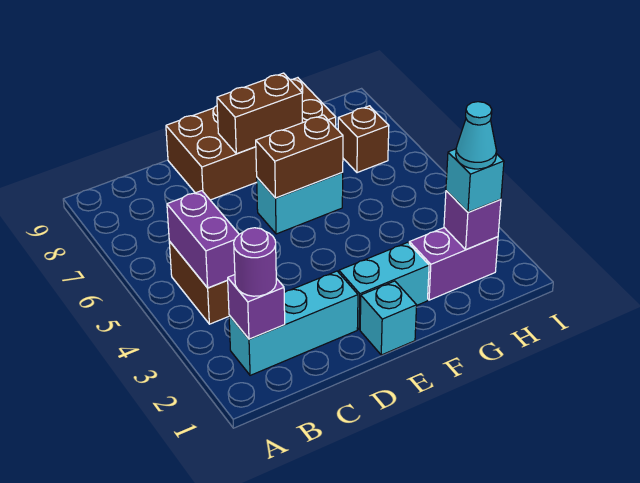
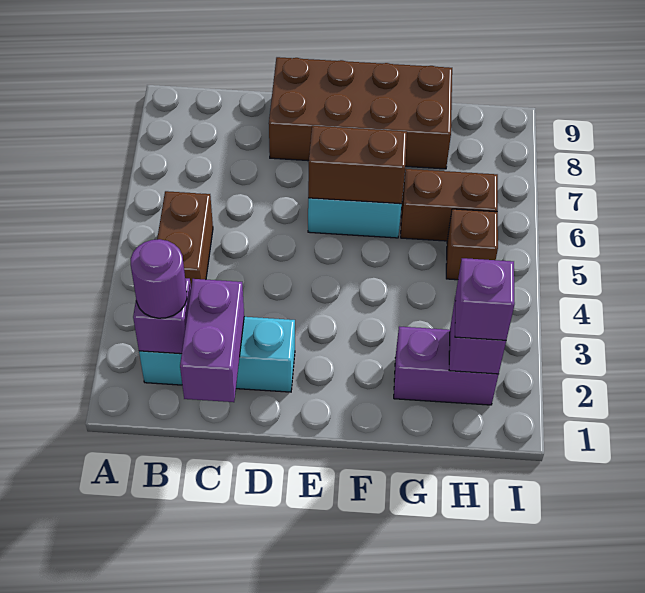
purple brick B4:B5 level 2 -> purple brick C1:C2 level 2
cyan brick E1 level 1 -> none
cyan brick E2:F2 level 1 -> none
brown brick E8:F8 level 2 -> brown brick G6:H6 level 1
cyan brick H2 level 3 -> purple brick H2 level 3
cyan cone H2 level 4 -> none
brown brick H7 level 1 -> brown brick H5 level 1

